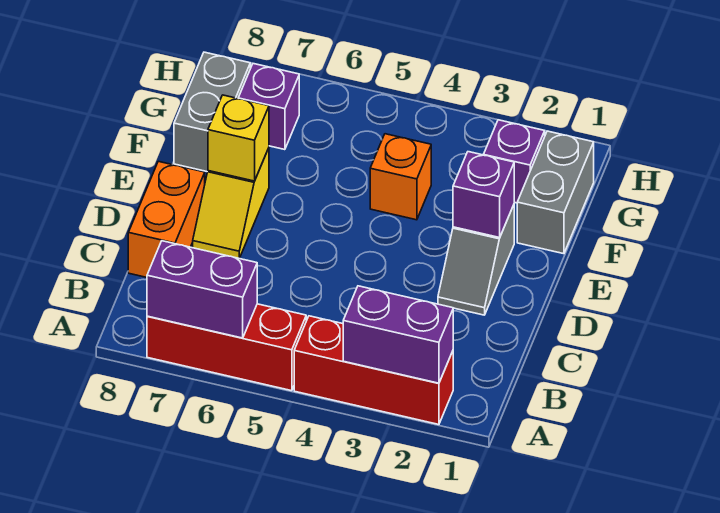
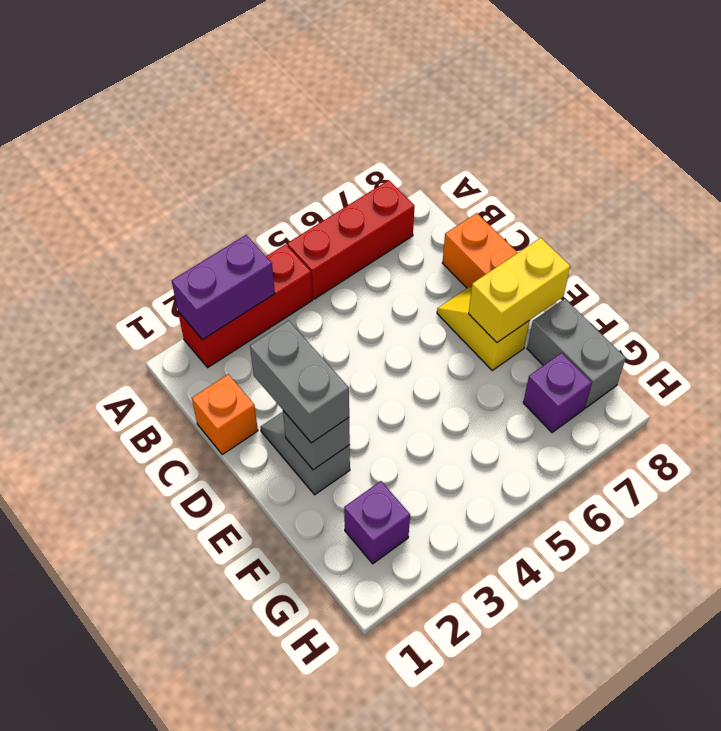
purple brick A6:A7 level 2 -> none
purple brick E2 level 2 -> grey brick E2 level 2
yellow brick E7 level 2 -> yellow brick E7:E8 level 2
grey brick F1:G1 level 1 -> grey brick D2:E2 level 3
orange brick F4 level 1 -> orange brick C1 level 1

